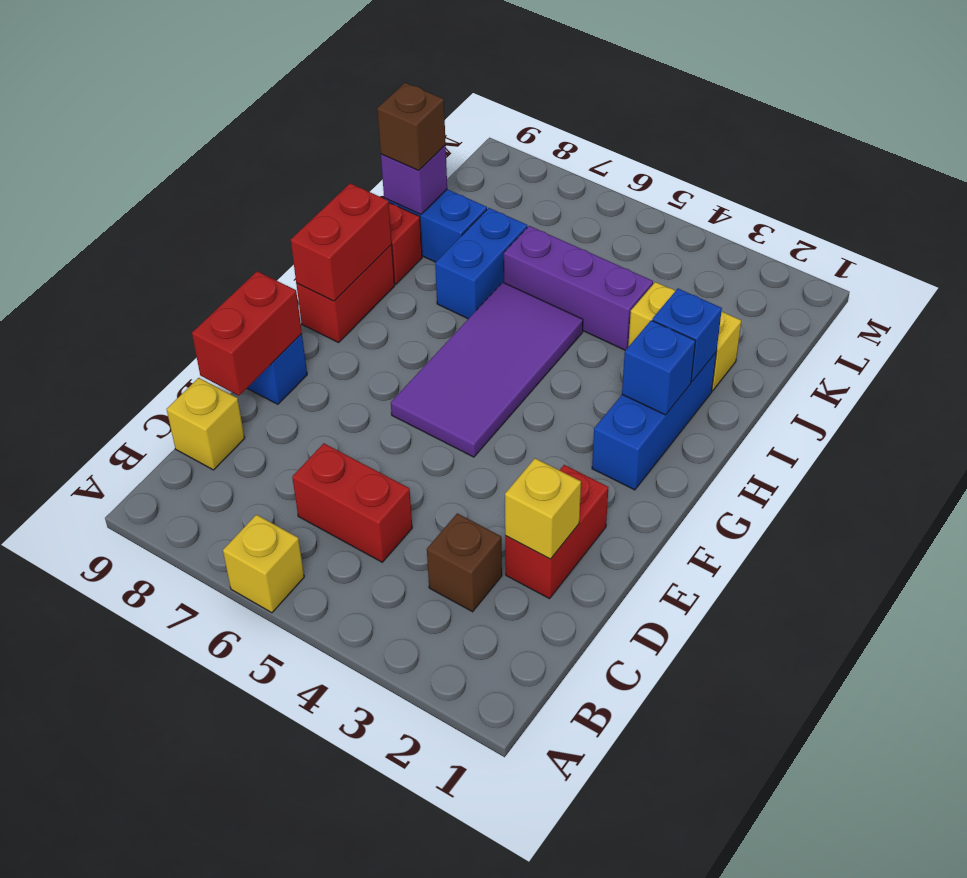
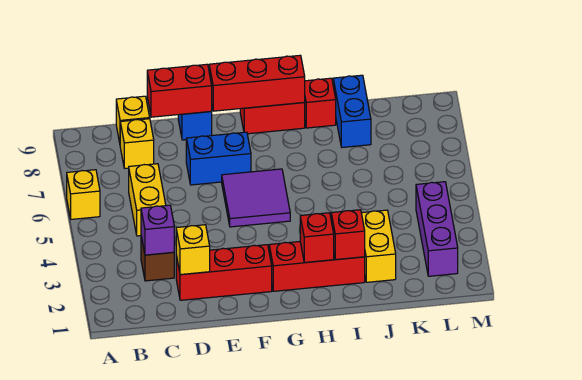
red brick C5:C6 level 1 -> yellow brick C5:C6 level 1
none -> yellow brick C8 level 1
red brick D2:E2 level 1 -> red brick D2:F2 level 1
purple tile F5:I6 level 1 -> purple tile F5:G6 level 1
blue brick G2:I2 level 1 -> red brick G2:I2 level 1
red brick G9:H9 level 2 -> red brick F9:H9 level 2
blue brick H2 level 2 -> red brick H2 level 2
blue brick I2 level 2 -> red brick I2 level 2
blue brick I7:J7 level 1 -> blue brick E7:F7 level 1
purple brick J4:J6 level 1 -> purple brick L2:L4 level 1
purple brick J9 level 2 -> purple brick C3 level 2
brown brick J9 level 3 -> none

